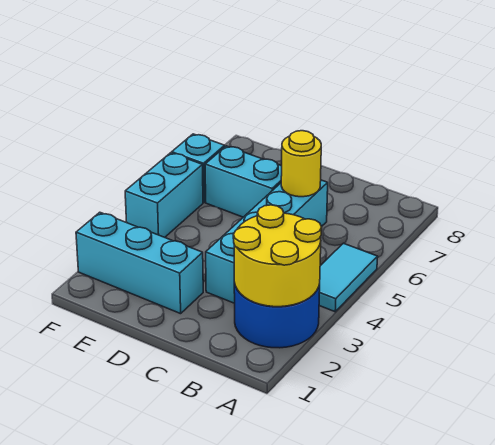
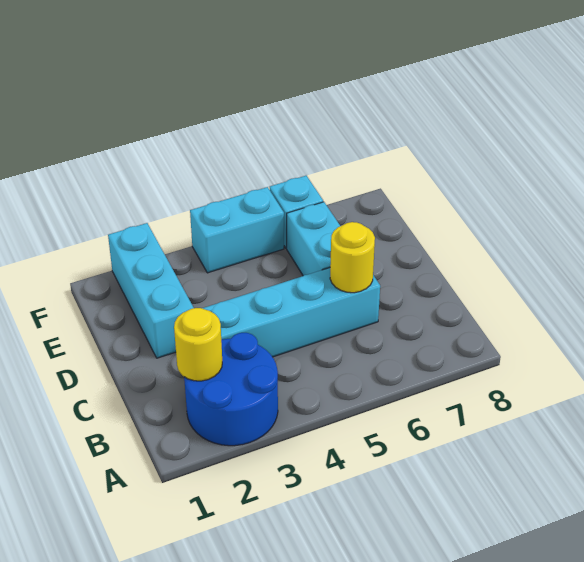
yellow round brick A2:B3 level 2 -> yellow round brick B2 level 2
cyan tile A4:A5 level 1 -> none

